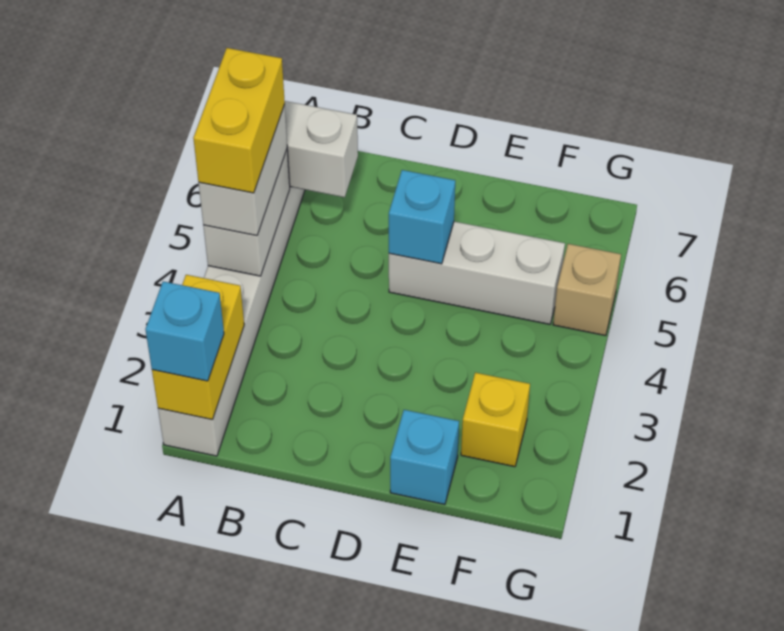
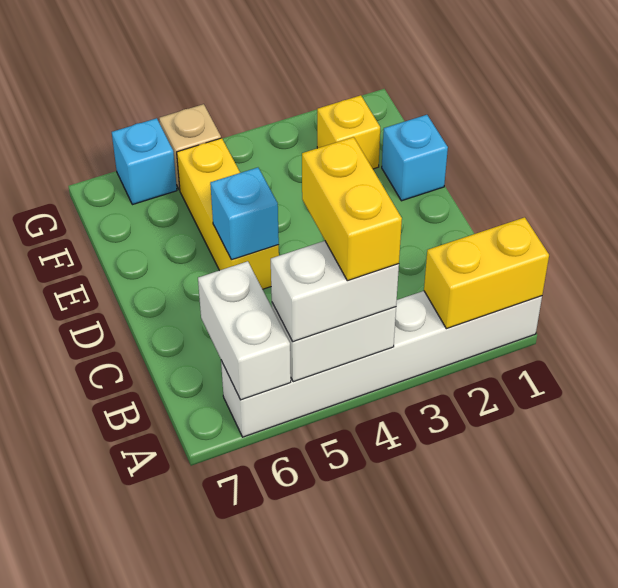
cyan brick A1 level 3 -> cyan brick G6 level 1
yellow brick A4:A5 level 4 -> yellow brick A4:B4 level 4
white brick D5:F5 level 1 -> yellow brick D5:F5 level 1

